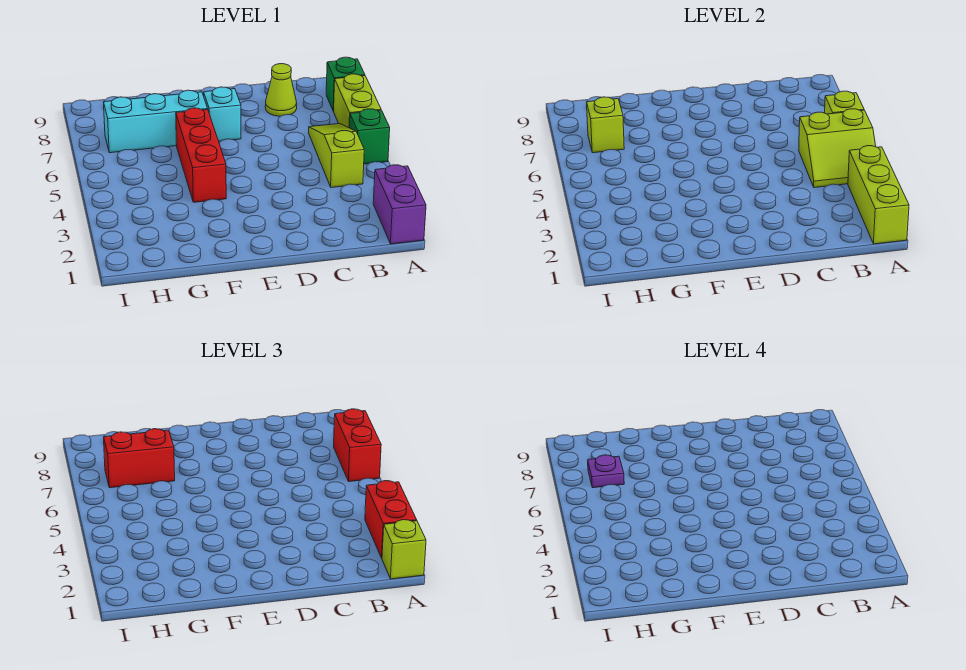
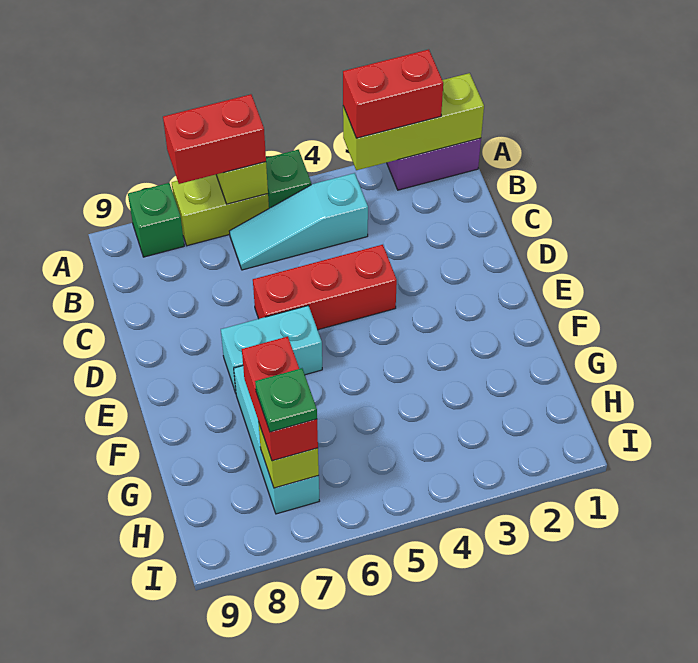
lime brick A1 level 3 -> none
lime slope A4:B5 level 2 top 5 -> none
lime slope B4:B6 level 1 top 4 -> cyan slope B4:B6 level 1 top 4
lime cone C8 level 1 -> none
cyan brick E7 level 1 -> cyan brick E6:E7 level 1
red brick F4:F6 level 1 -> red brick D4:D6 level 1
purple plate H7 level 4 -> green plate H7 level 4

